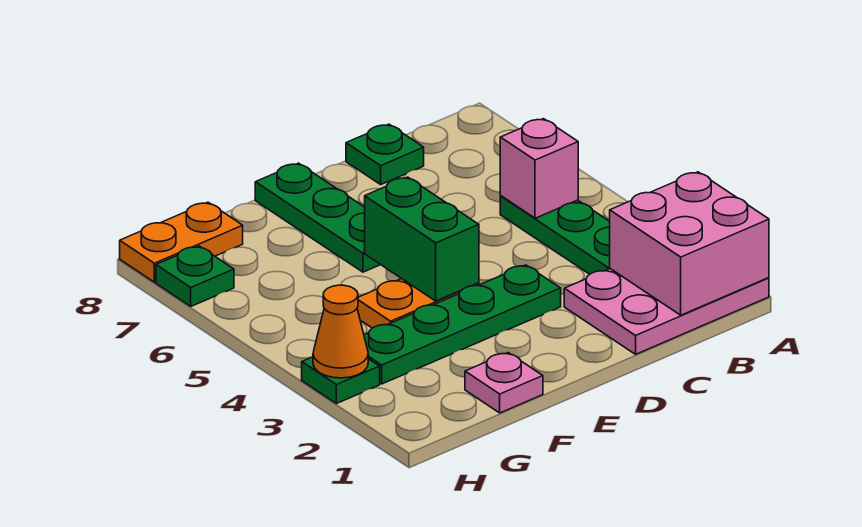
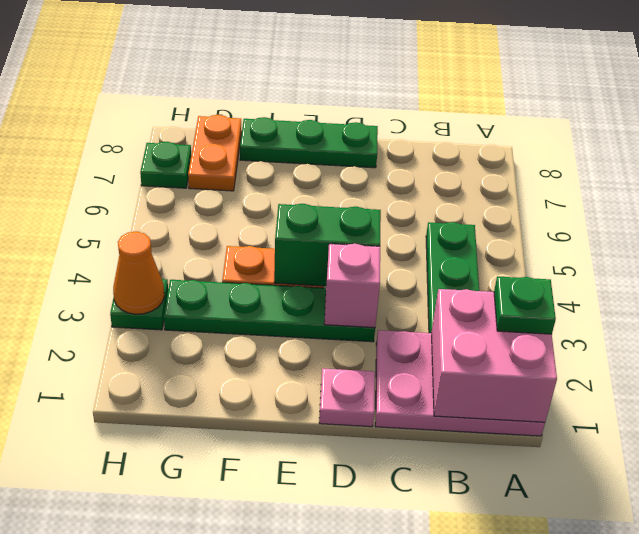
pink brick B5 level 2 -> pink brick D3 level 2
green plate C8 level 1 -> green plate A2 level 3
green brick E4:E5 level 2 -> green brick D4:E4 level 2
green plate E6:E8 level 1 -> green plate D8:F8 level 1
pink plate F1 level 1 -> pink plate D1 level 1
orange plate G8:H8 level 1 -> orange plate G7:G8 level 1

